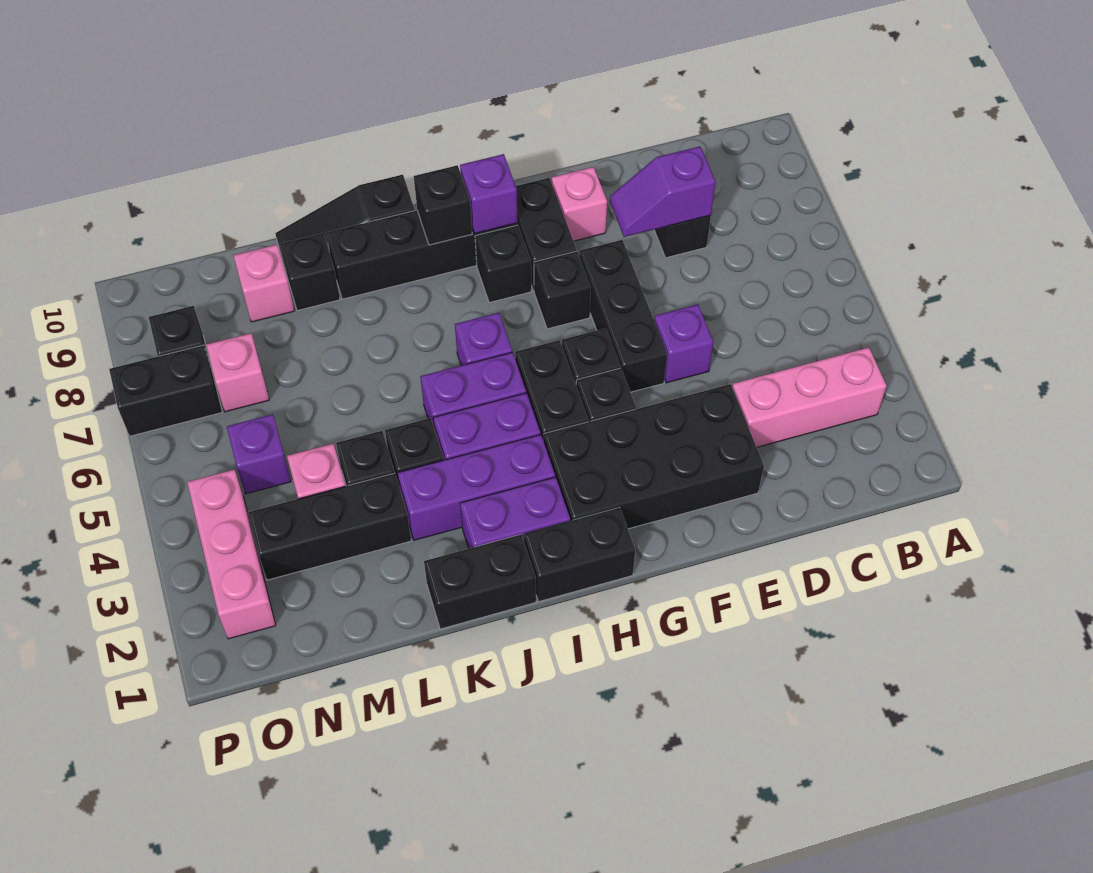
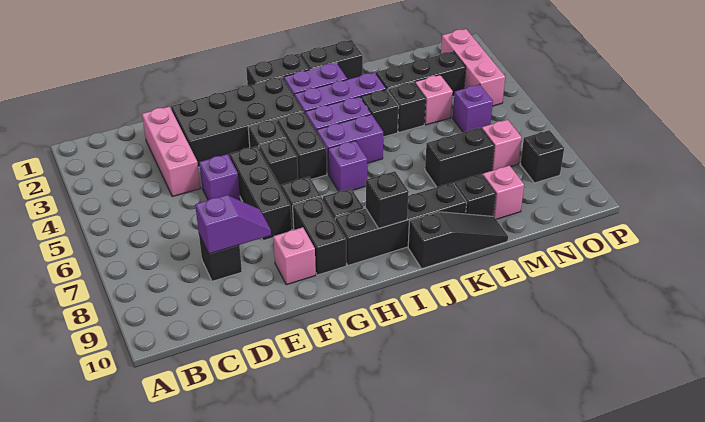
pink brick B3:D3 level 1 -> pink brick D2:D4 level 1
purple brick H9 level 2 -> none
black brick O7:P7 level 1 -> black brick L7:M7 level 1

